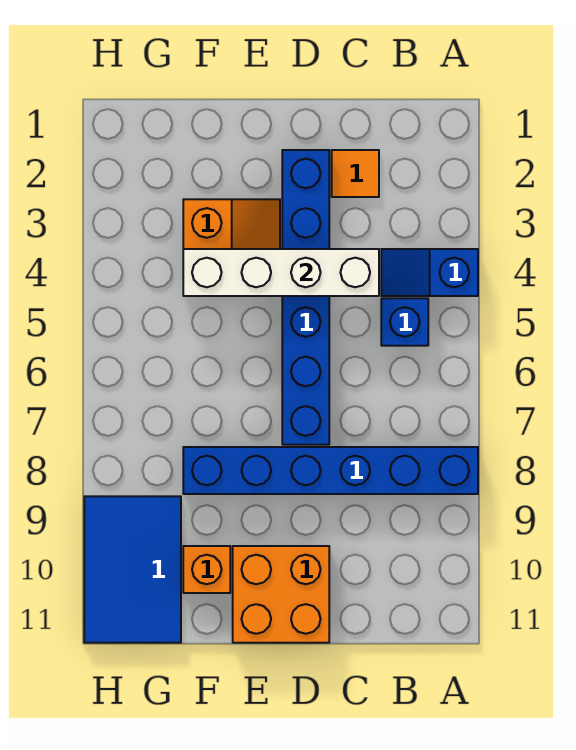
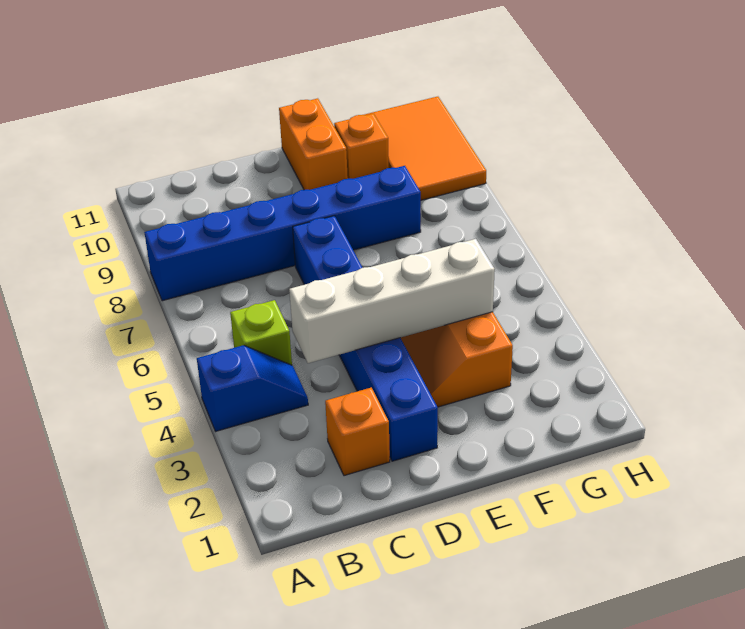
blue brick B5 level 1 -> lime brick B5 level 1
orange tile C2 level 1 -> orange brick C2 level 1
orange brick D10:E11 level 1 -> orange brick E10:E11 level 1
blue tile G9:H11 level 1 -> orange tile G9:H11 level 1

